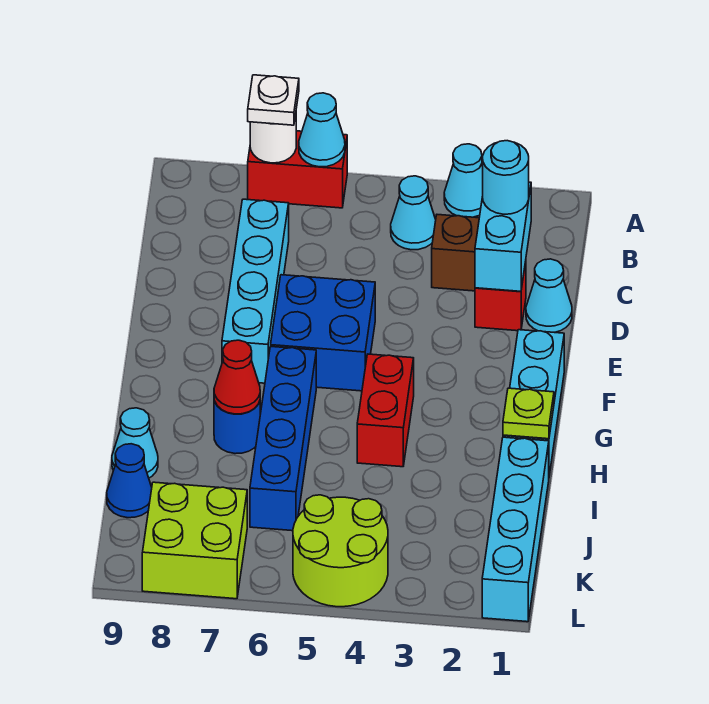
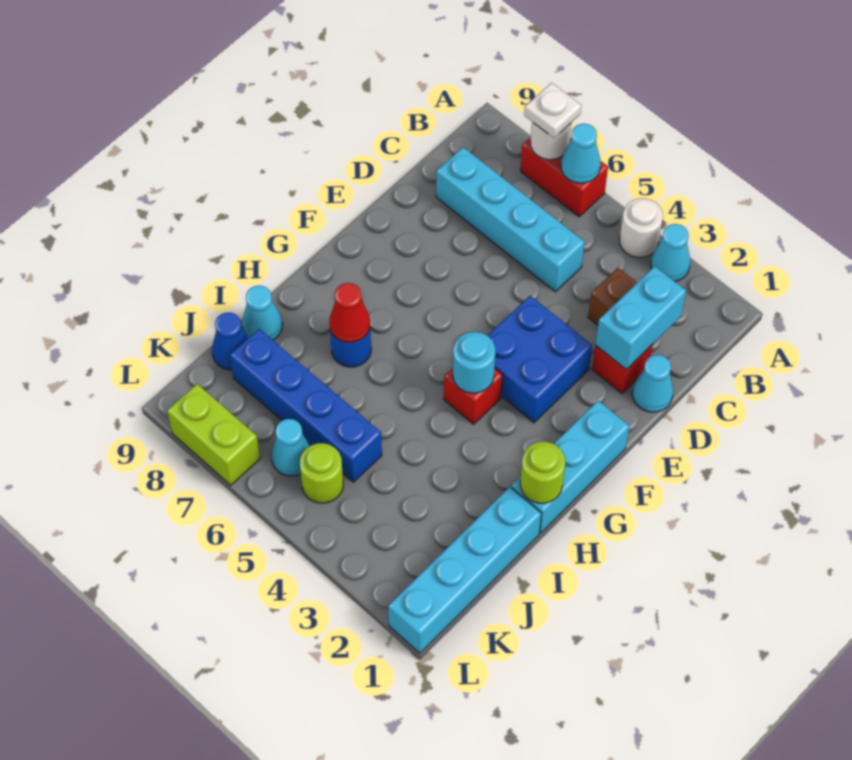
none -> white round brick A4 level 1
cyan cone B4 level 1 -> cyan cone K6 level 1
cyan round brick C2 level 3 -> cyan round brick G4 level 2
cyan brick C7:F7 level 1 -> cyan brick C5:C8 level 1
blue brick E5:F6 level 1 -> blue brick E3:F4 level 1
red brick G4:H4 level 1 -> red brick G4 level 1
blue brick G6:J6 level 1 -> blue brick J5:J8 level 1
lime plate H1 level 2 -> lime round brick H1 level 2
lime round brick K4:L5 level 1 -> lime round brick K5 level 1
lime brick K7:L8 level 1 -> lime brick L7:L8 level 1

